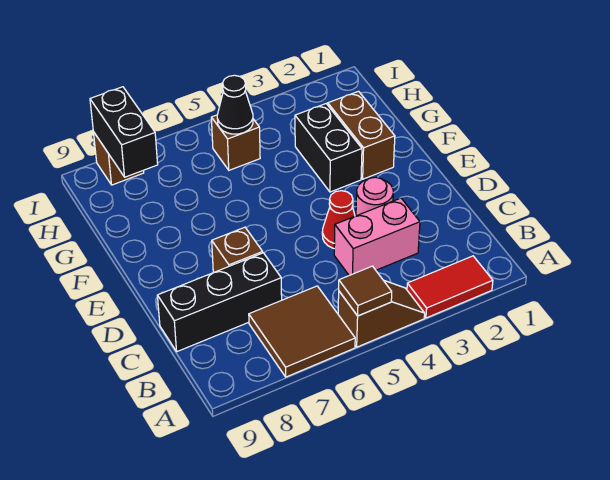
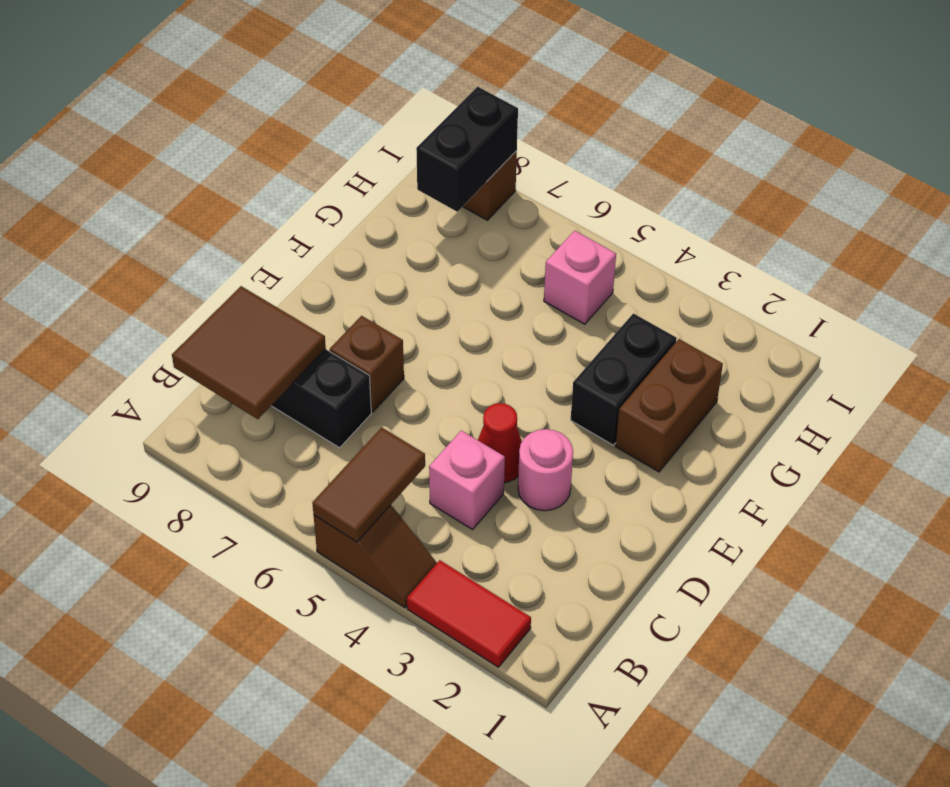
brown tile A5 level 2 -> brown tile A5:B5 level 2
brown tile A6:B7 level 1 -> brown tile B8:C9 level 2
pink brick C3:C4 level 1 -> pink brick C4 level 1
brown brick H5 level 1 -> pink brick H5 level 1
black cone H5 level 2 -> none

